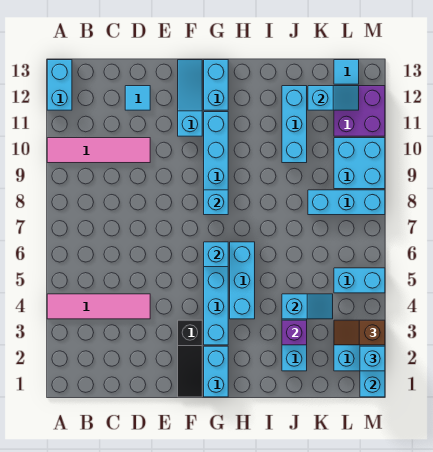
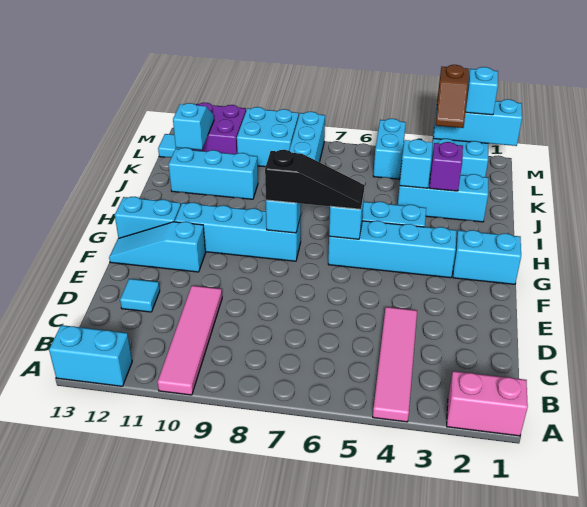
none -> pink brick A1:A2 level 1
black slope F1:F3 level 1 top 3 -> black slope G6:G8 level 3 top 8

